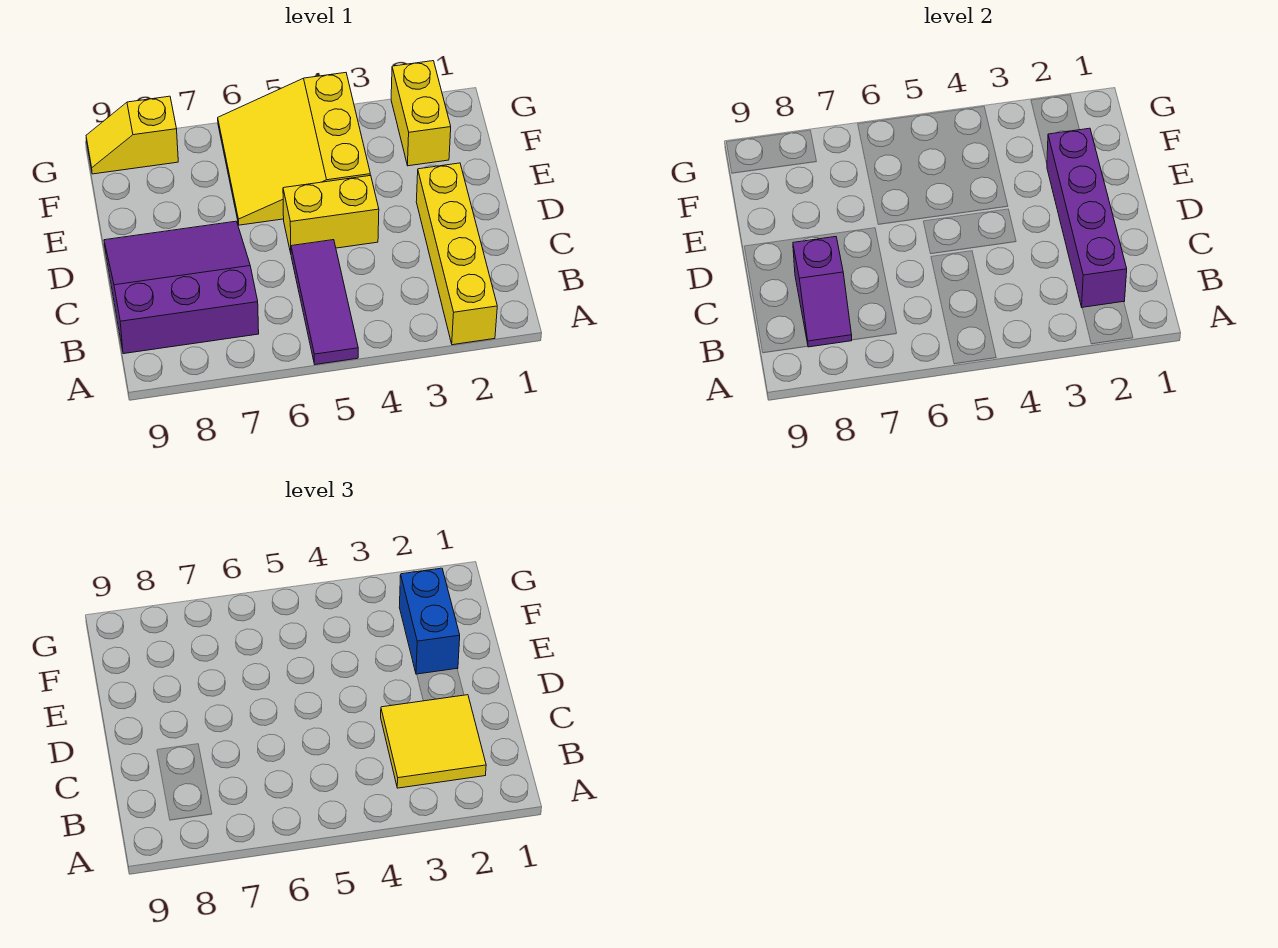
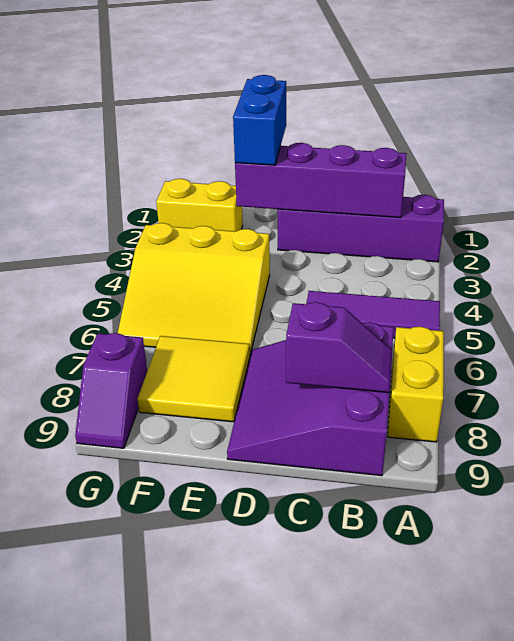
yellow brick A2:D2 level 1 -> purple brick A2:D2 level 1
yellow tile B2:C3 level 3 -> yellow tile E7:F8 level 1
yellow brick D4:D5 level 1 -> yellow brick A7:A8 level 1
blue brick E2:F2 level 3 -> blue brick E1:E2 level 3
yellow slope G8:G9 level 1 top 8 -> purple slope G8:G9 level 1 top 8

